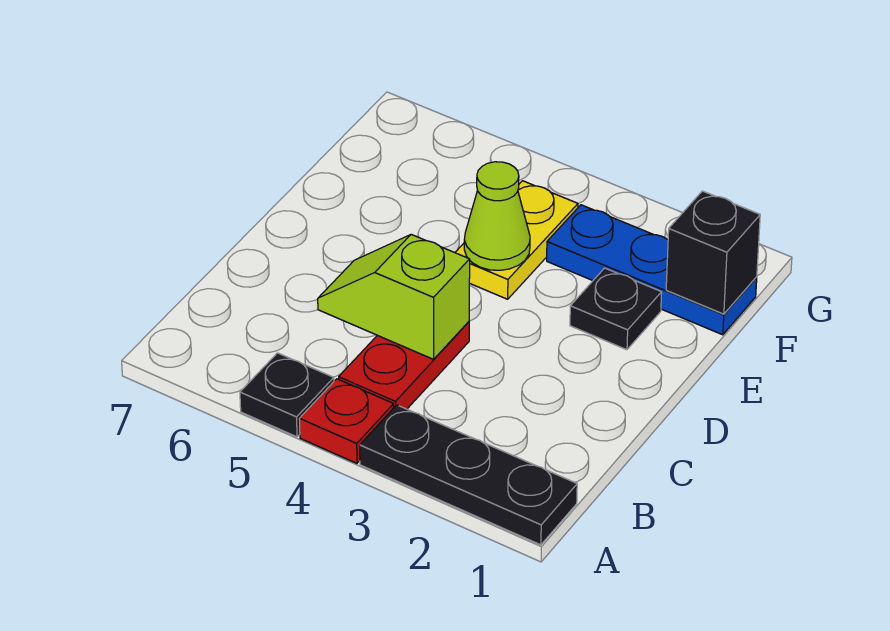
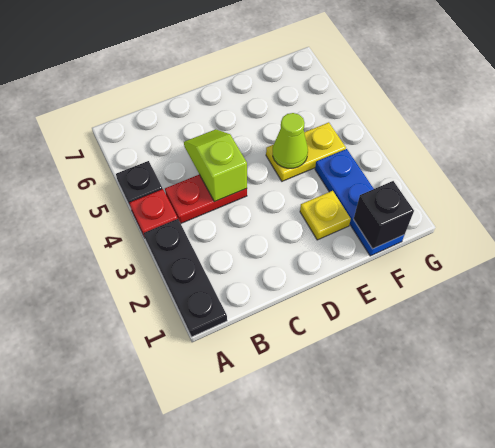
black plate E2 level 1 -> yellow plate E2 level 1

